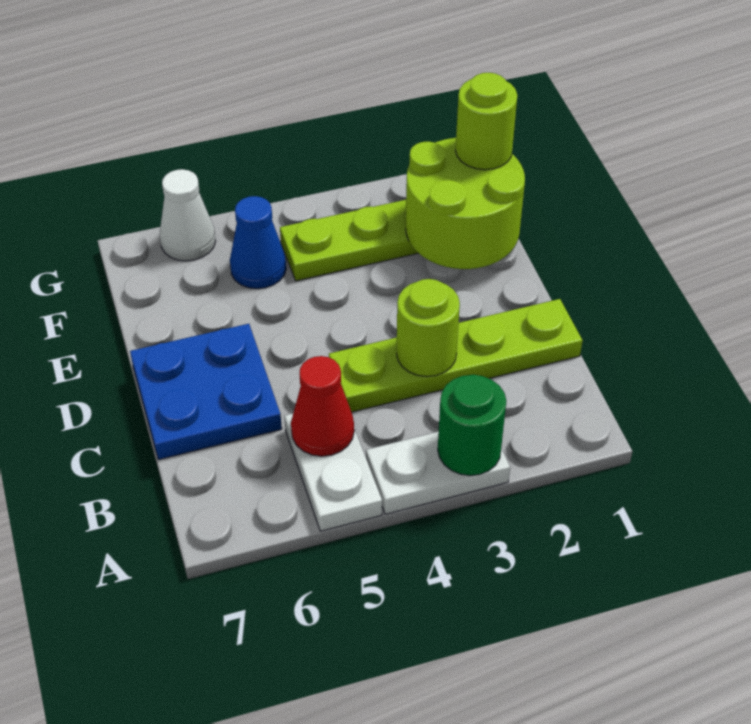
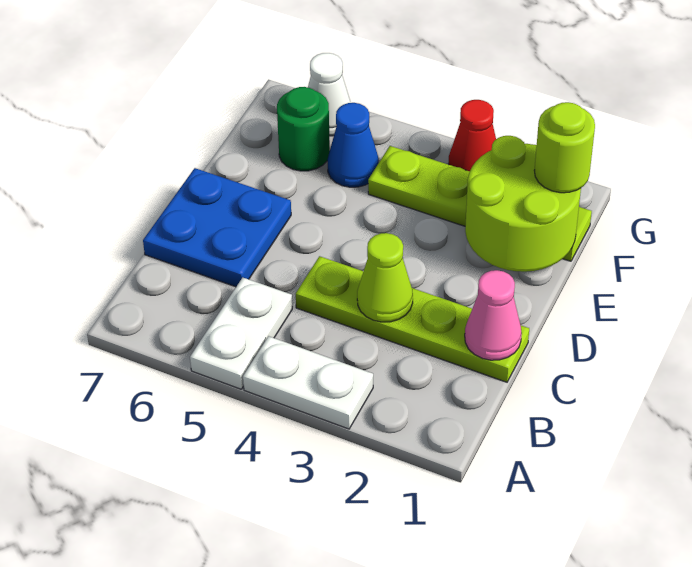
green round brick A3 level 2 -> green round brick F6 level 1
red cone B5 level 2 -> red cone G3 level 1
none -> pink cone C1 level 2
lime round brick C3 level 2 -> lime cone C3 level 2

